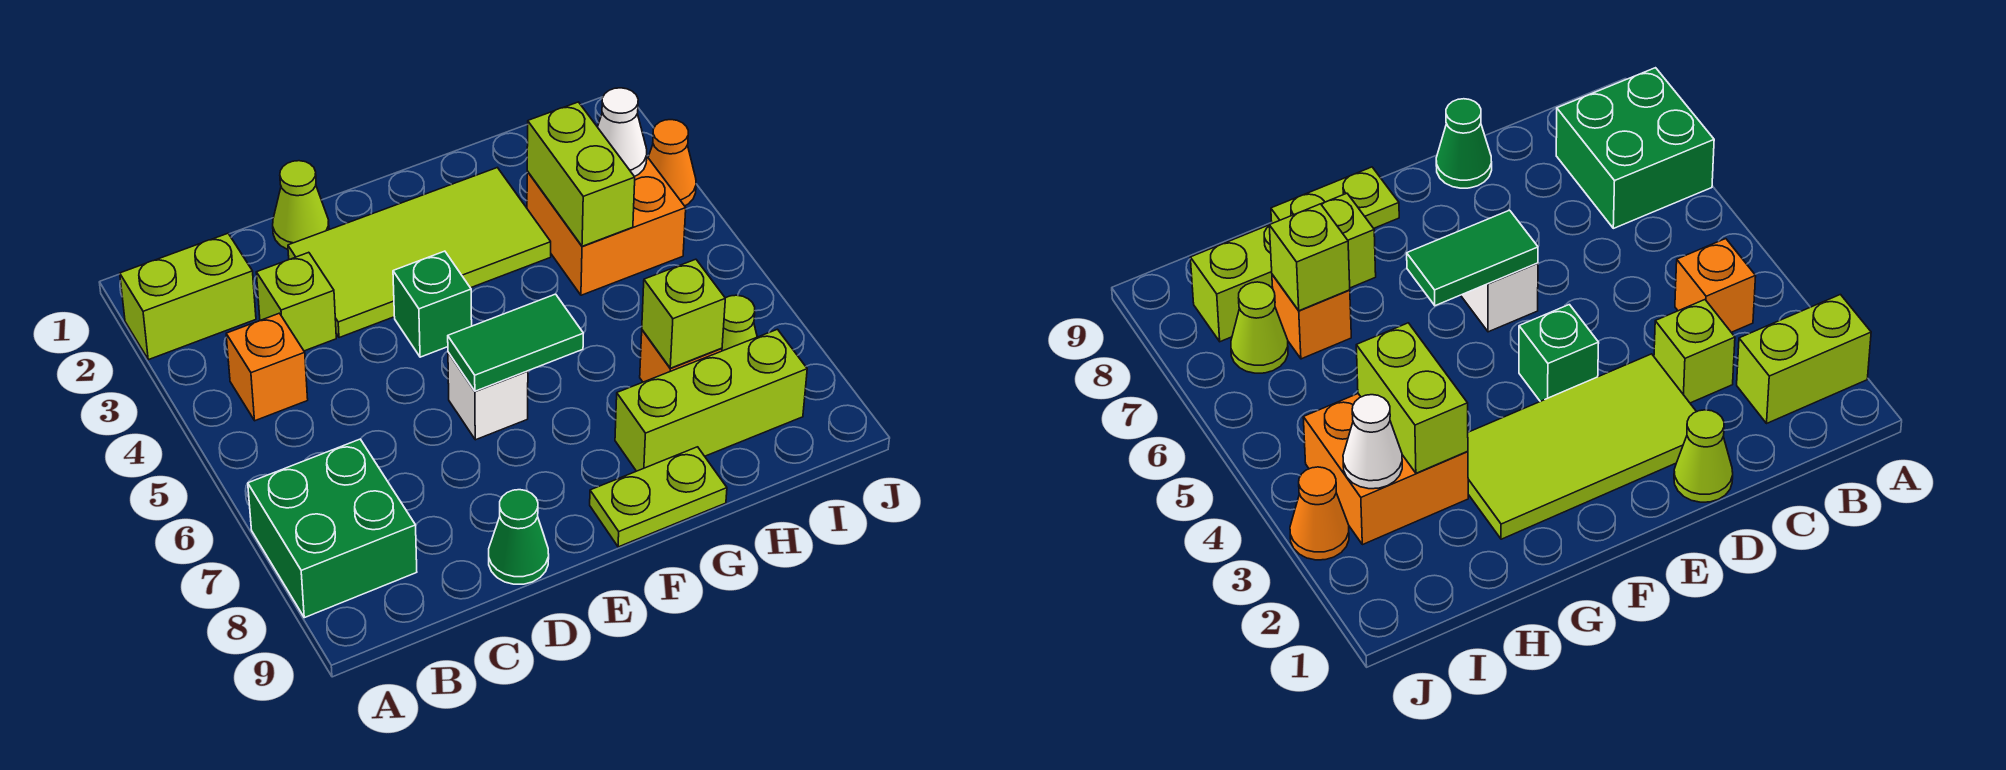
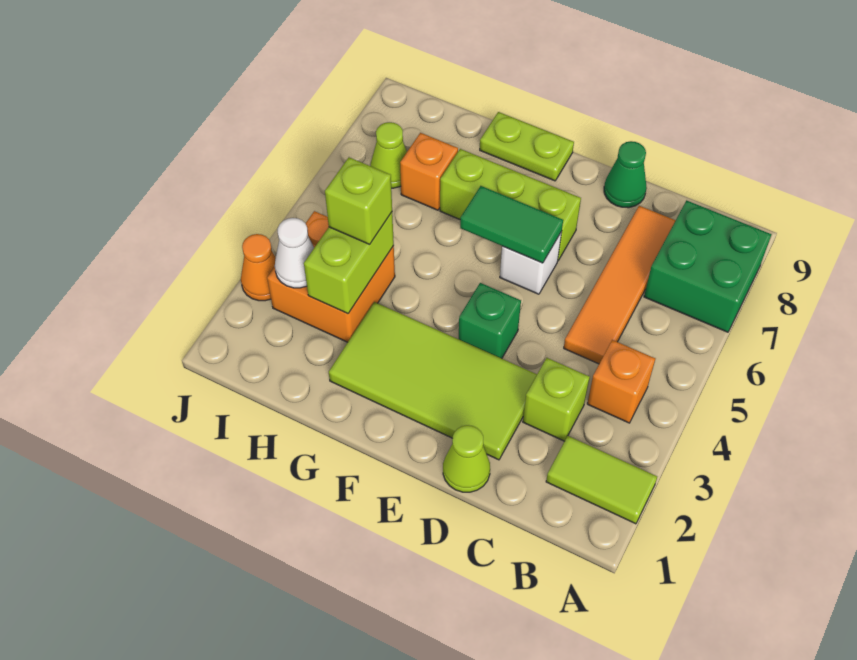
lime brick A2:B2 level 1 -> lime tile A2:B2 level 1
none -> orange tile C5:C8 level 1
lime brick G8:I8 level 1 -> lime brick E7:G7 level 1
lime brick H7 level 2 -> lime brick H4 level 3

